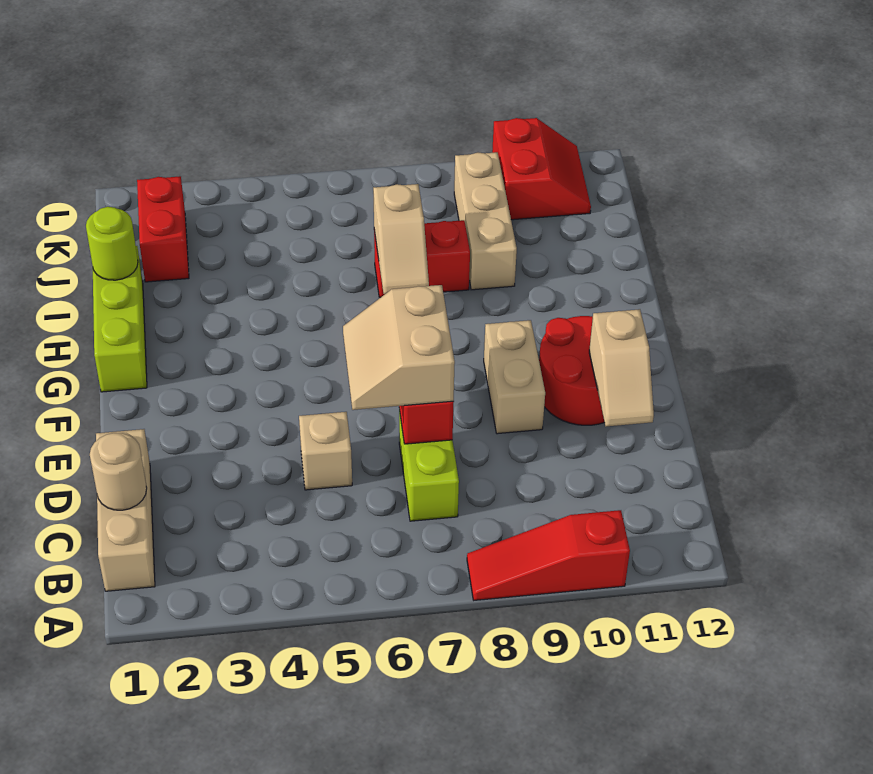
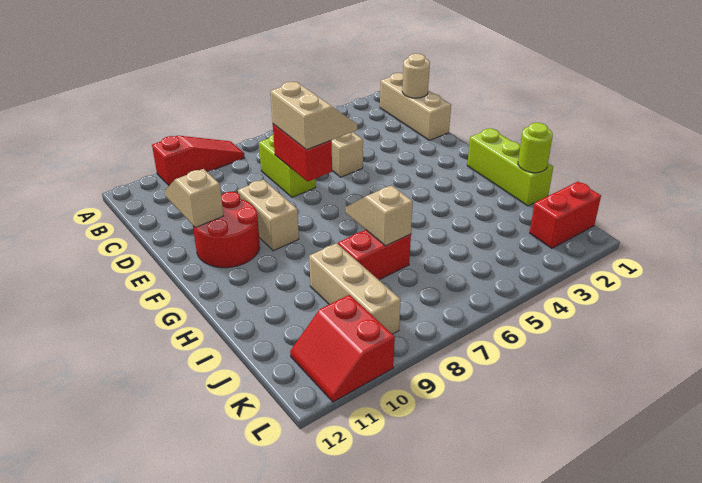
red brick J2:K2 level 1 -> red brick K1:K2 level 1

